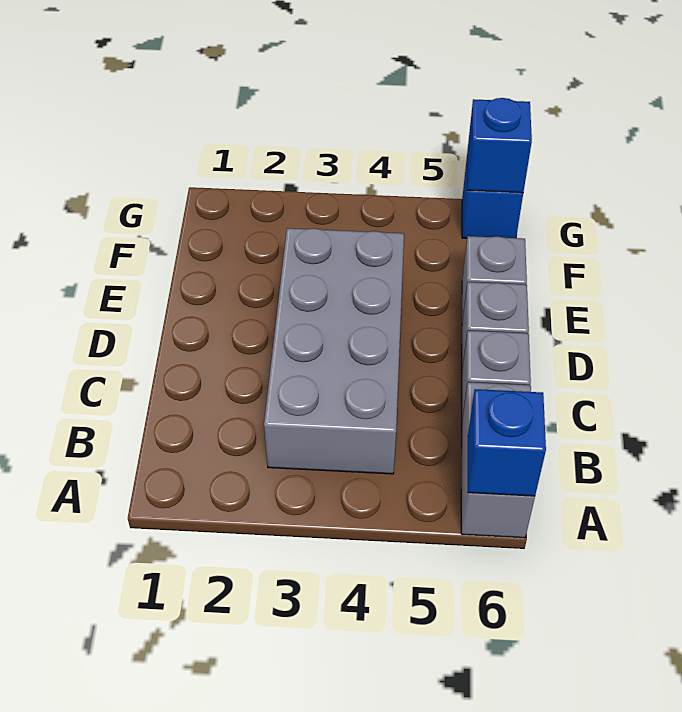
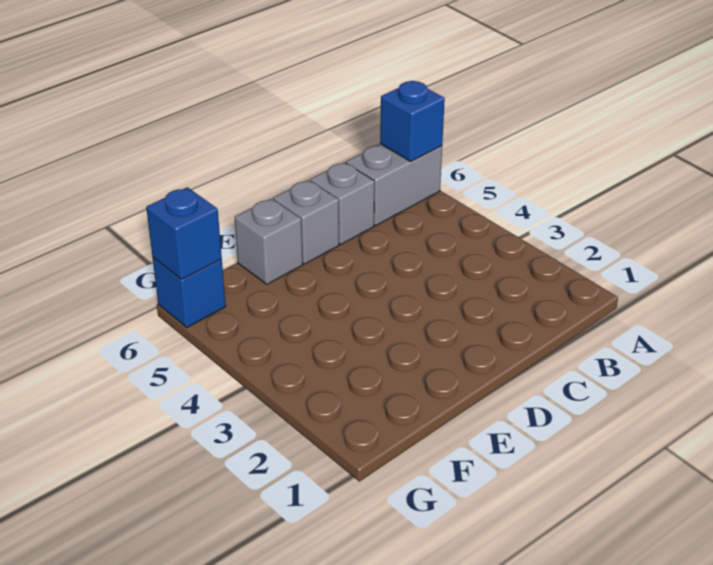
grey brick B3:E4 level 1 -> none

